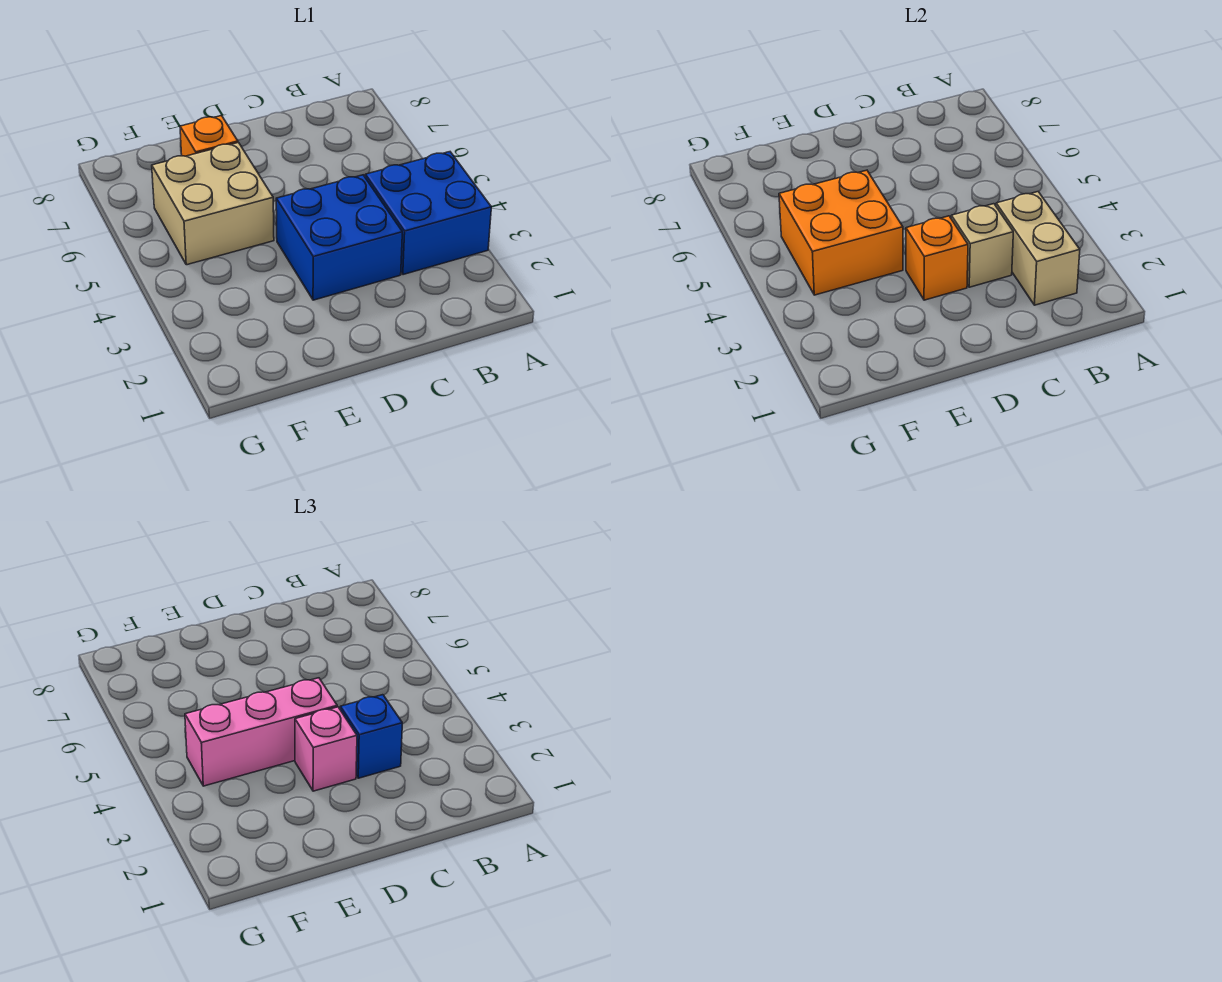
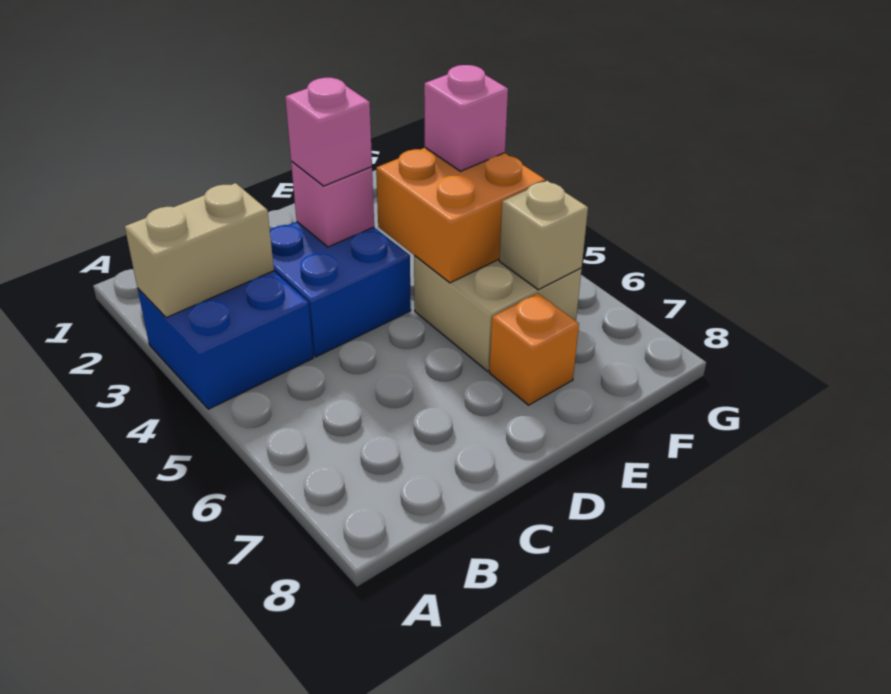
tan brick B2:B3 level 2 -> tan brick A3:B3 level 2
tan brick C3 level 2 -> tan brick F6 level 2
blue brick C3 level 3 -> none
orange brick D3 level 2 -> pink brick D3 level 2
pink brick D4:F4 level 3 -> pink brick F4 level 3

